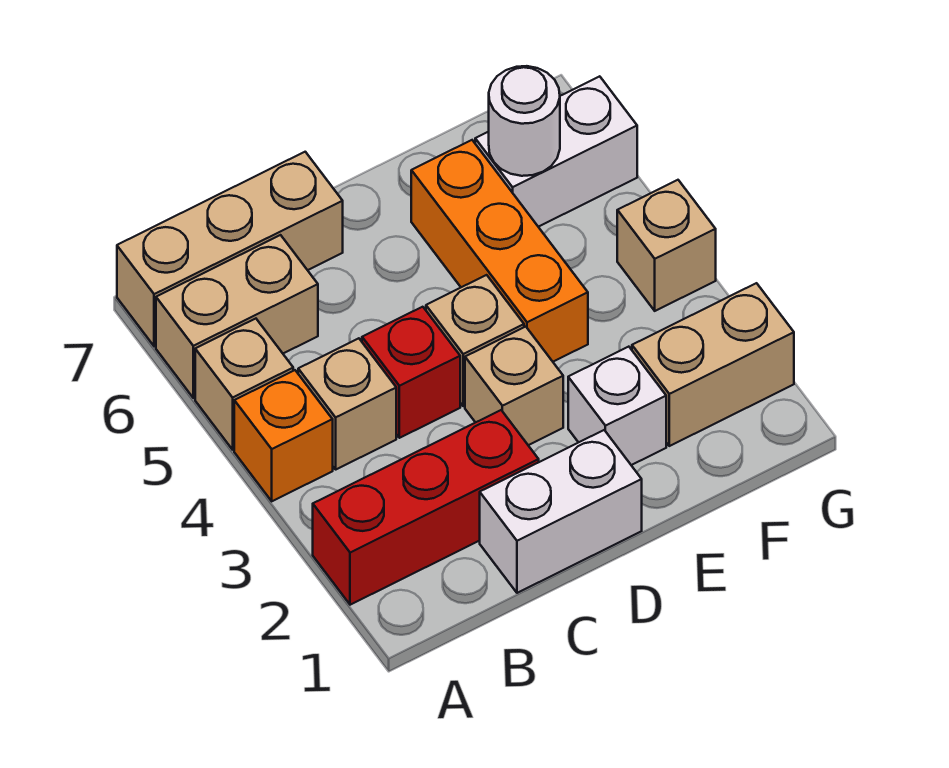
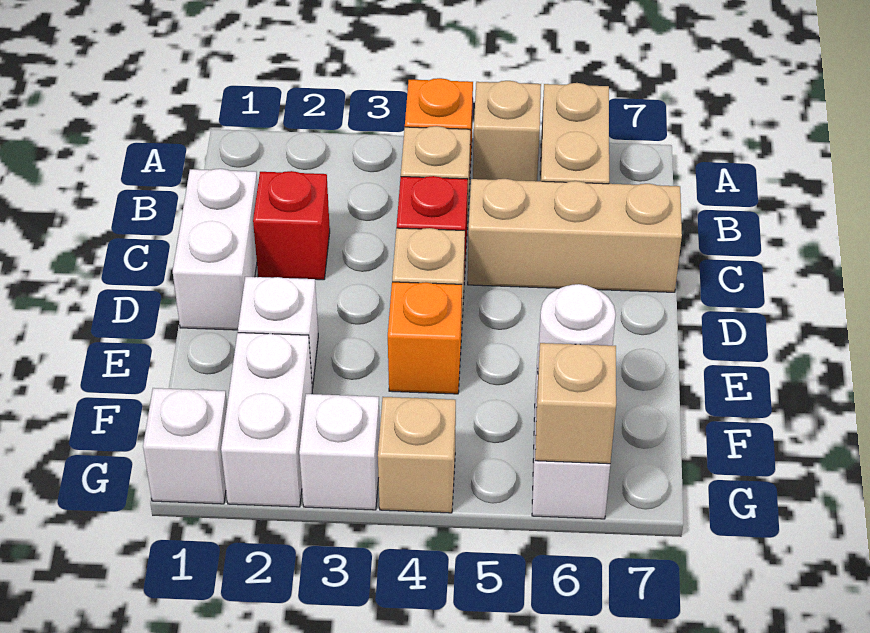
red brick A2:C2 level 1 -> red brick C2 level 1
tan brick A7:C7 level 1 -> tan brick C5:C7 level 1
tan brick D3 level 1 -> tan brick G6 level 2
orange brick E4:E6 level 1 -> orange brick E4 level 1
tan brick F2:G2 level 1 -> white brick F2:G2 level 1
none -> white brick G1 level 1
none -> white brick G3 level 1

